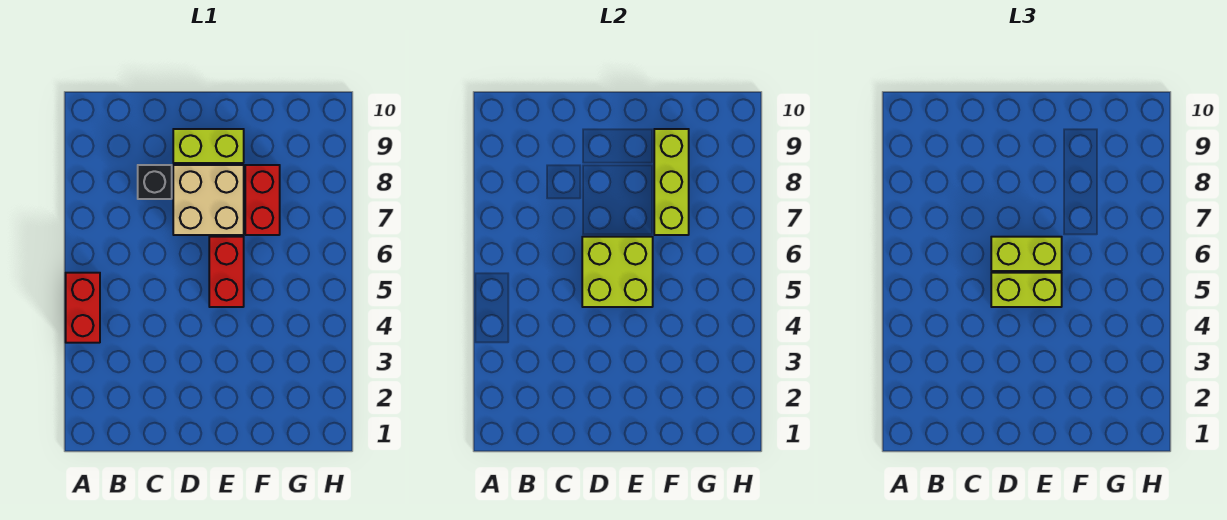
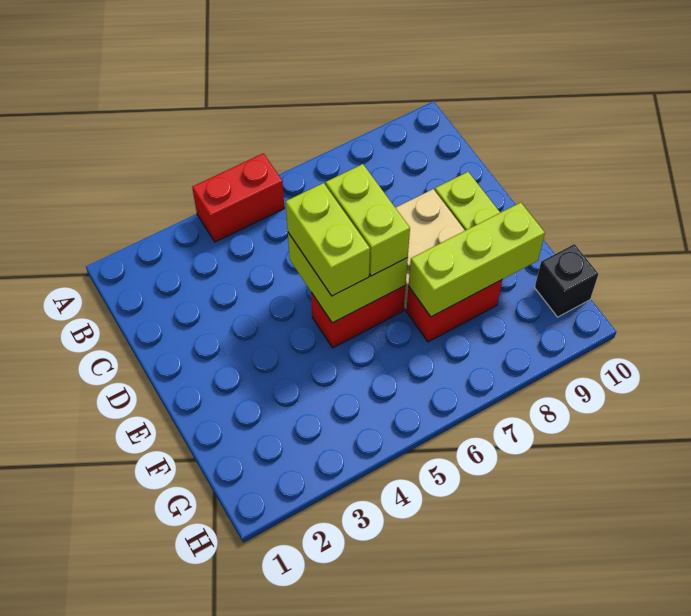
black brick C8 level 1 -> black brick G10 level 1

